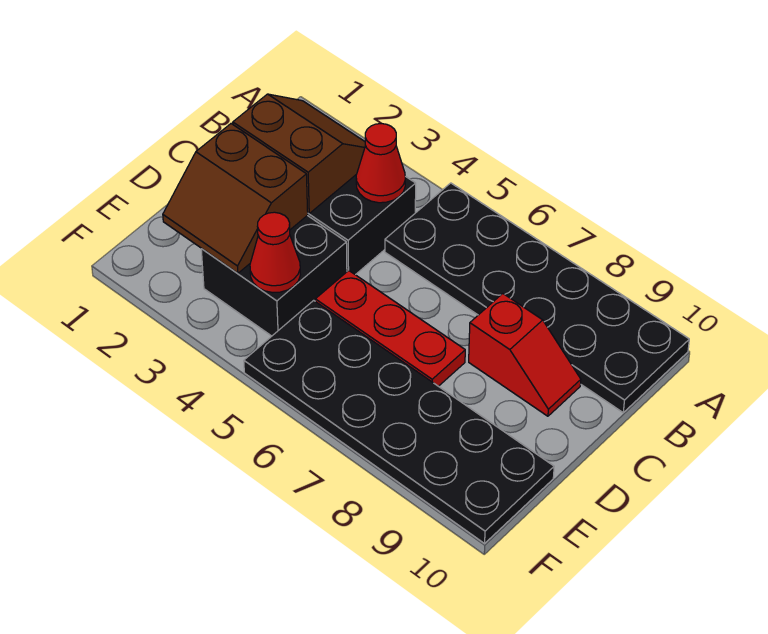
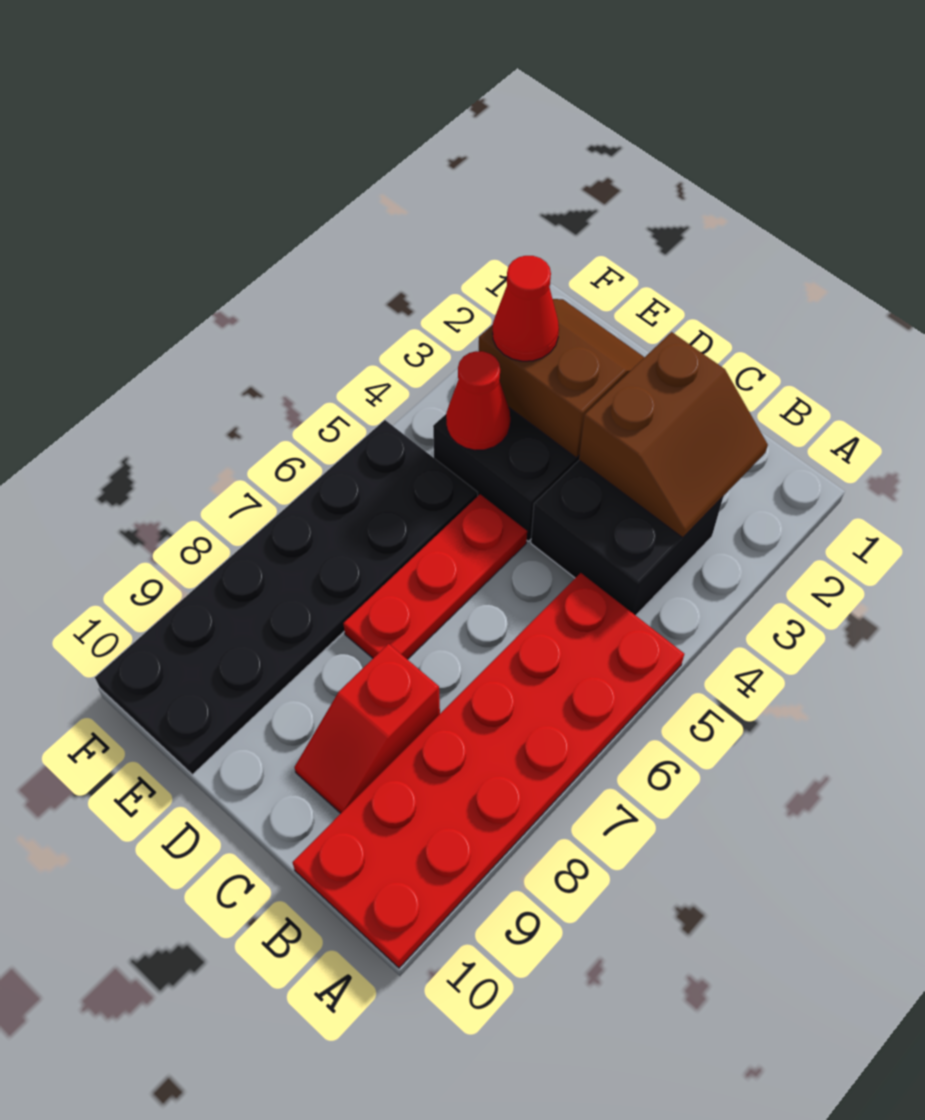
black plate A5:B10 level 1 -> red plate A5:B10 level 1
red cone B4 level 2 -> red cone E3 level 3
brown slope D2:E3 level 2 top D -> brown slope D2:E3 level 2 top 3

